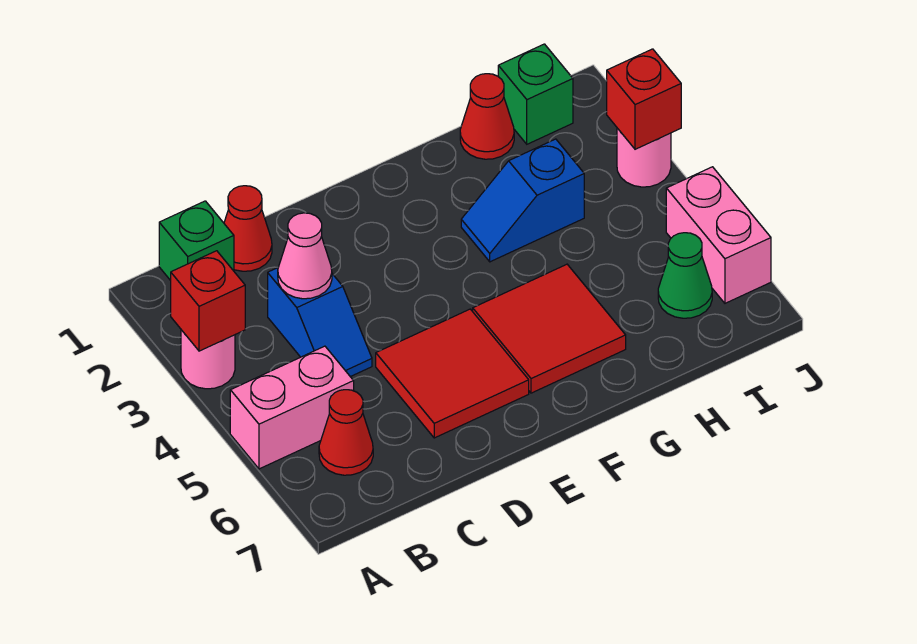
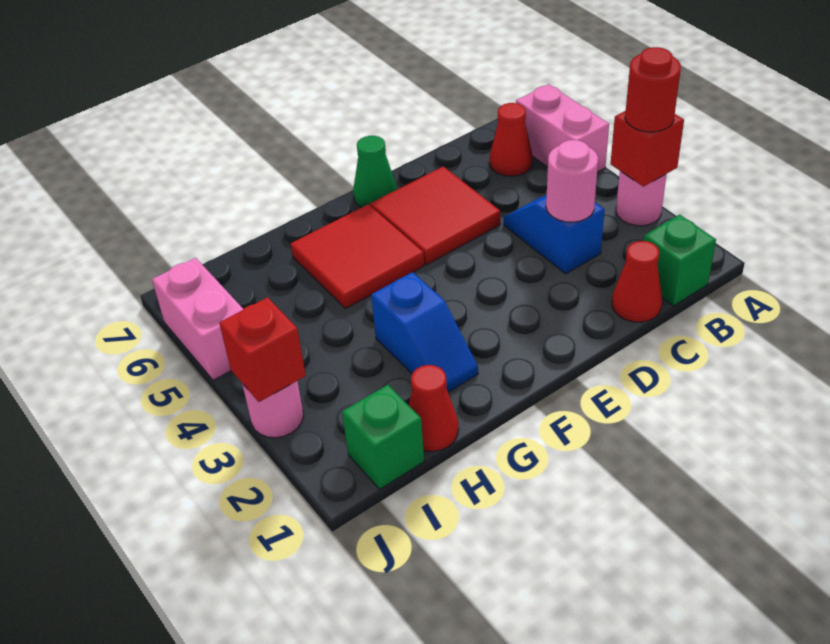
none -> red round brick A3 level 3
pink brick A5:B5 level 1 -> pink brick A5:A6 level 1
pink cone C3 level 2 -> pink round brick C3 level 2
blue slope G3:H3 level 1 top H -> blue slope G2:G3 level 1 top 3
green cone I6 level 1 -> green cone E7 level 1

